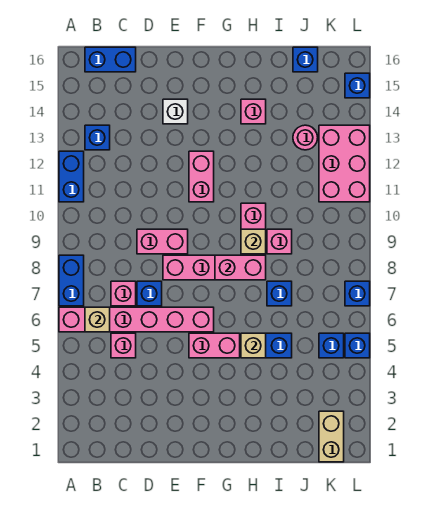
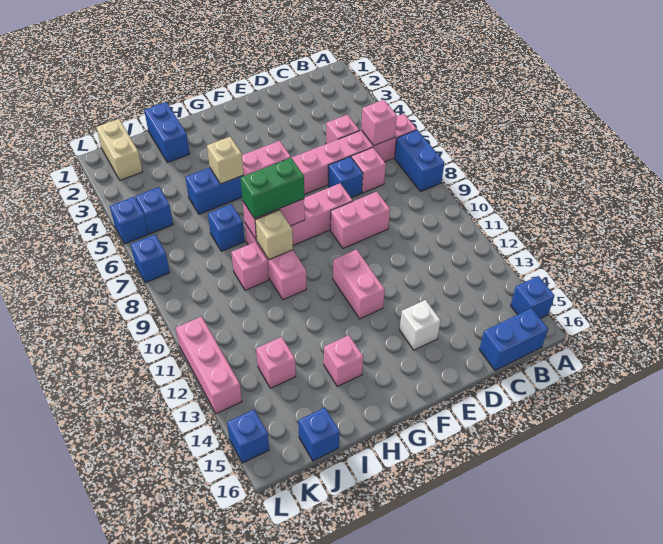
blue brick A11:A12 level 1 -> blue brick I1:I2 level 1
tan brick B6 level 2 -> pink brick B6 level 2
blue brick B13 level 1 -> blue brick A15 level 1
none -> green brick G8:H8 level 3
pink round brick J13 level 1 -> pink brick J13 level 1
pink brick K11:L13 level 1 -> pink brick L11:L13 level 1

